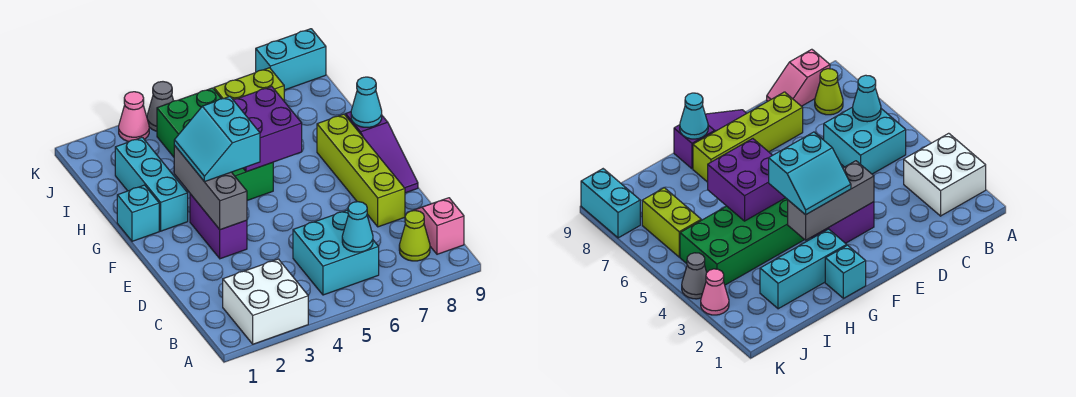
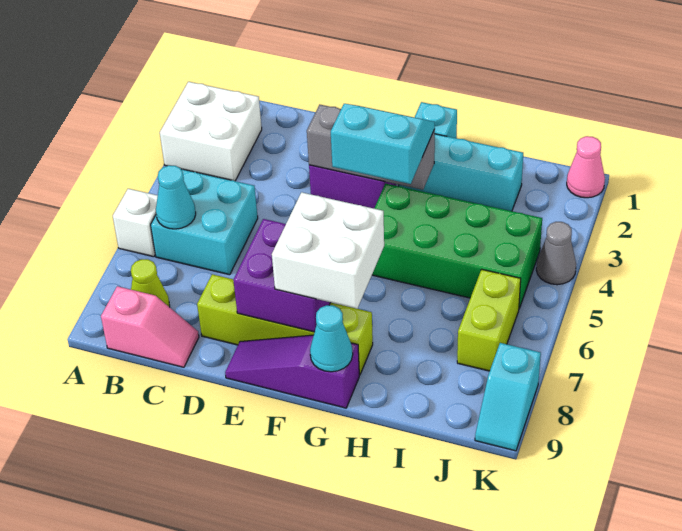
none -> white brick A6 level 1
none -> white brick F7:G8 level 3
purple brick G5:H6 level 2 -> purple brick E7:F8 level 2
pink cone K3 level 1 -> pink cone K1 level 1
cyan brick K8:K9 level 1 -> cyan slope K8:K9 level 1 top 8

